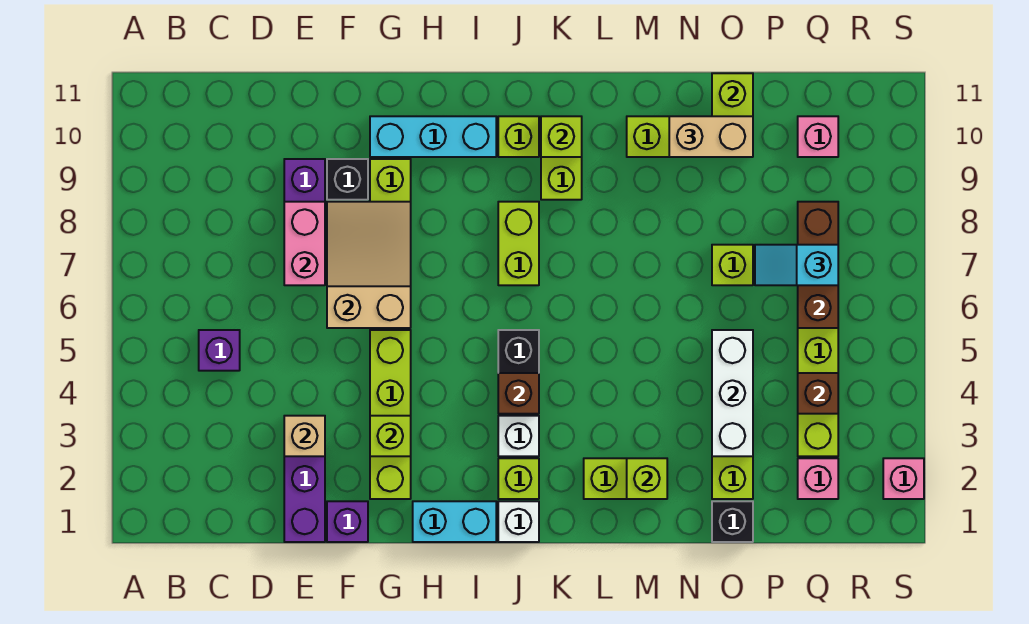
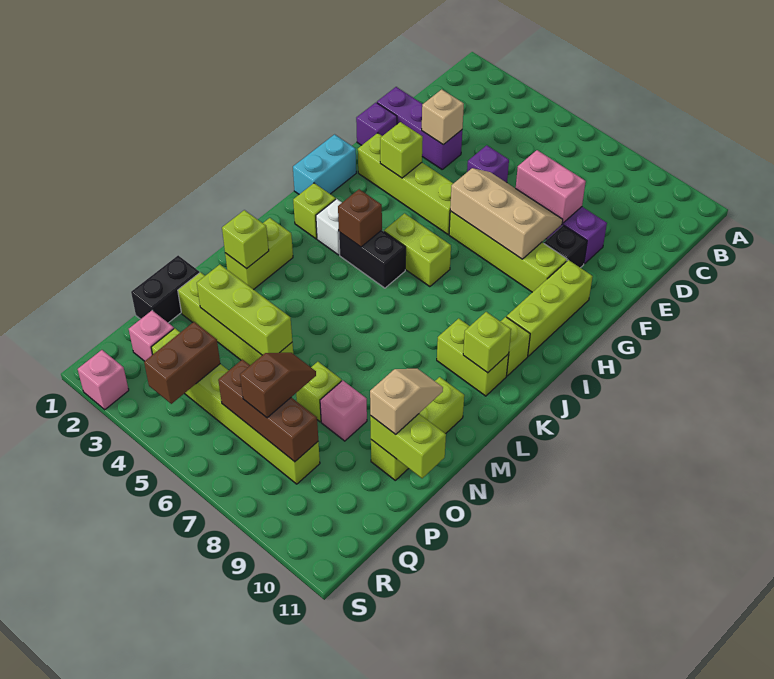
purple brick C5 level 1 -> purple brick E5 level 1
tan slope F6:G8 level 2 top 6 -> tan slope F6:G8 level 2 top G
cyan brick G10:I10 level 1 -> lime brick G10:I10 level 1
white brick J1 level 1 -> none
lime brick J7:J8 level 1 -> lime brick I5:I6 level 1
tan brick N10:O10 level 3 -> tan slope N10:O10 level 3 top O
black brick O1 level 1 -> black brick O1:P1 level 1
white brick O3:O5 level 2 -> lime brick O3:O5 level 2
cyan slope P7:Q7 level 3 top Q -> brown slope P7:Q7 level 3 top Q
brown brick Q4 level 2 -> brown brick Q4:R4 level 2
pink brick Q10 level 1 -> pink brick O8 level 1

